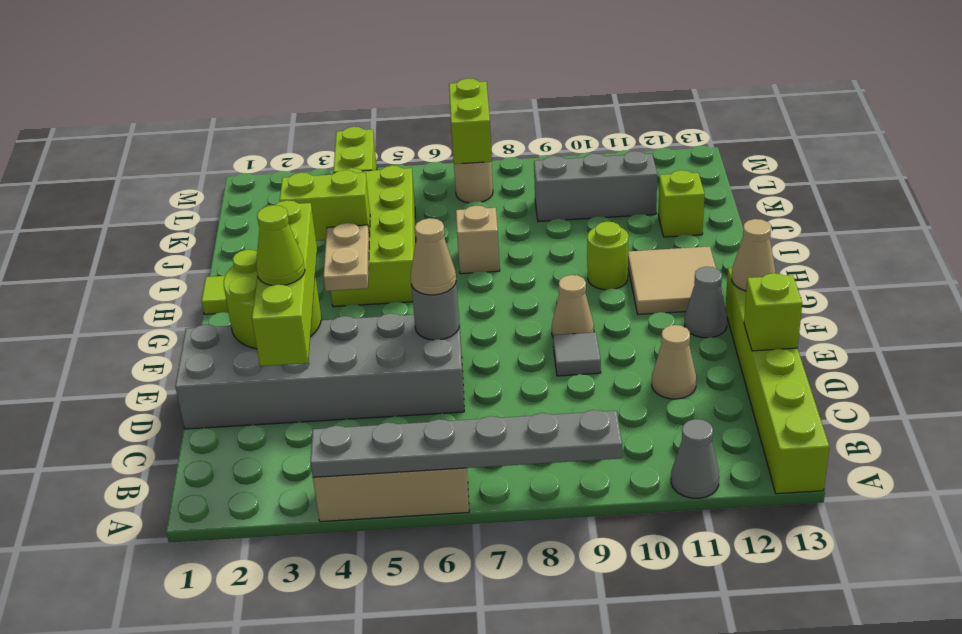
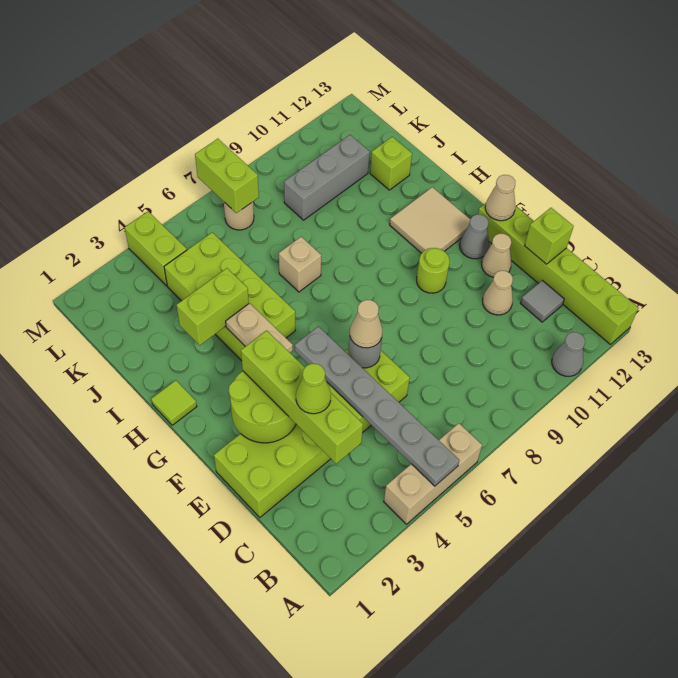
grey plate A4:A9 level 2 -> grey plate A5:F5 level 2
grey brick D1:E6 level 1 -> lime brick D1:E6 level 1
grey tile E9 level 1 -> grey tile C12 level 1
tan cone F9 level 1 -> tan cone E12 level 1
lime round brick H10 level 1 -> lime round brick F10 level 1

